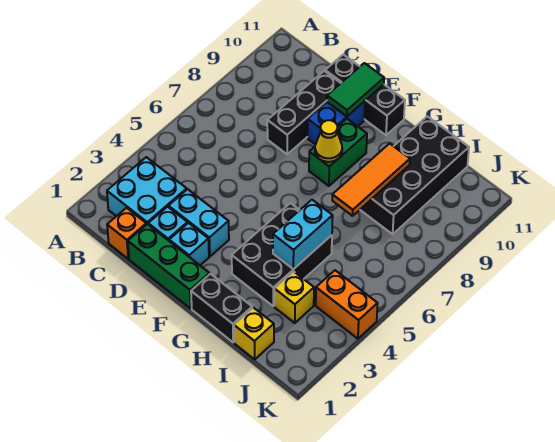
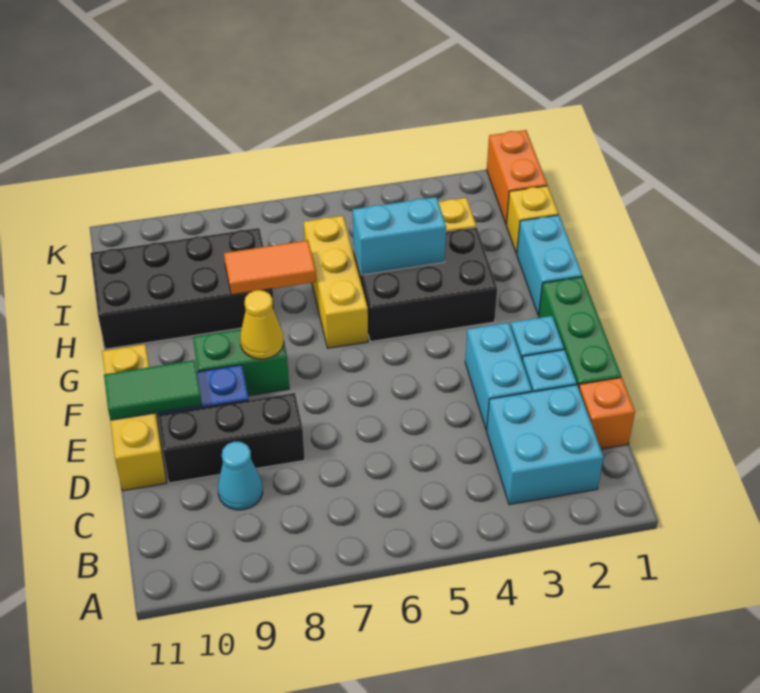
none -> cyan cone C9 level 1
black brick D11:F11 level 1 -> yellow brick D11:F11 level 1
black brick G1:H1 level 1 -> cyan brick G1:H1 level 1
none -> yellow brick G6:I6 level 1
orange tile H7:H9 level 2 -> orange tile H7:H8 level 2
orange brick J4:K4 level 1 -> orange brick J1:K1 level 1

